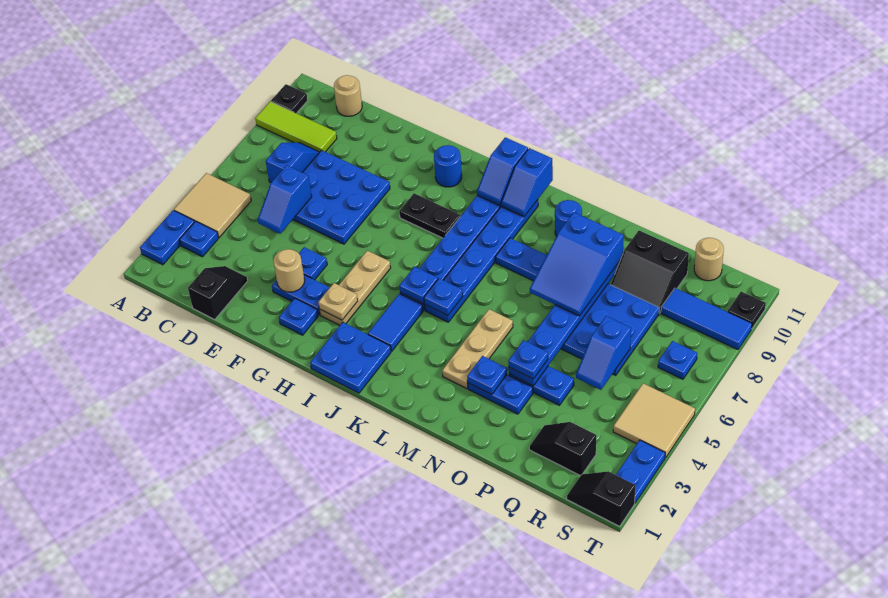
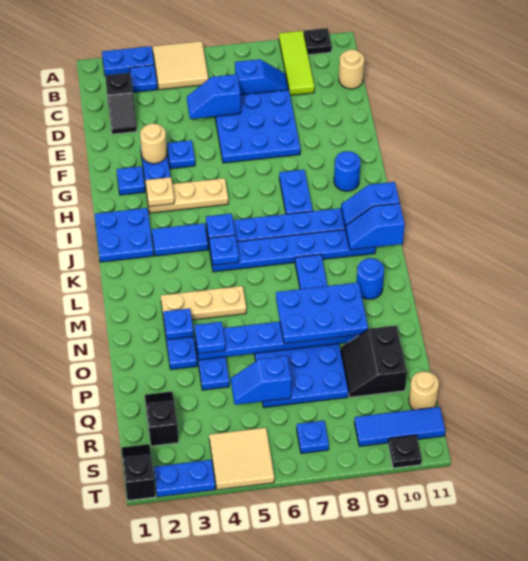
black slope D1:D2 level 1 top 1 -> black slope C2:D2 level 1 top C
black plate H8:I8 level 1 -> blue plate H8:I8 level 1
blue slope N7:O9 level 3 top 9 -> blue plate N7:O9 level 3
blue tile R9:T9 level 1 -> blue tile S9:S11 level 1

